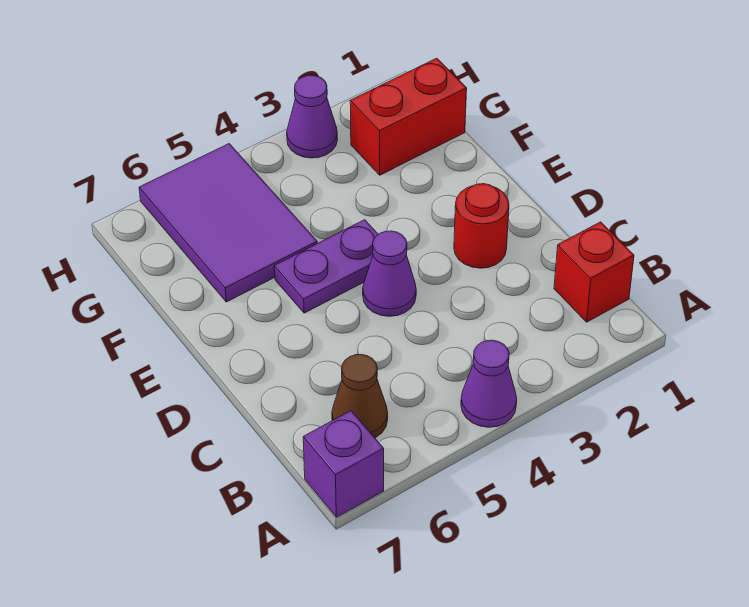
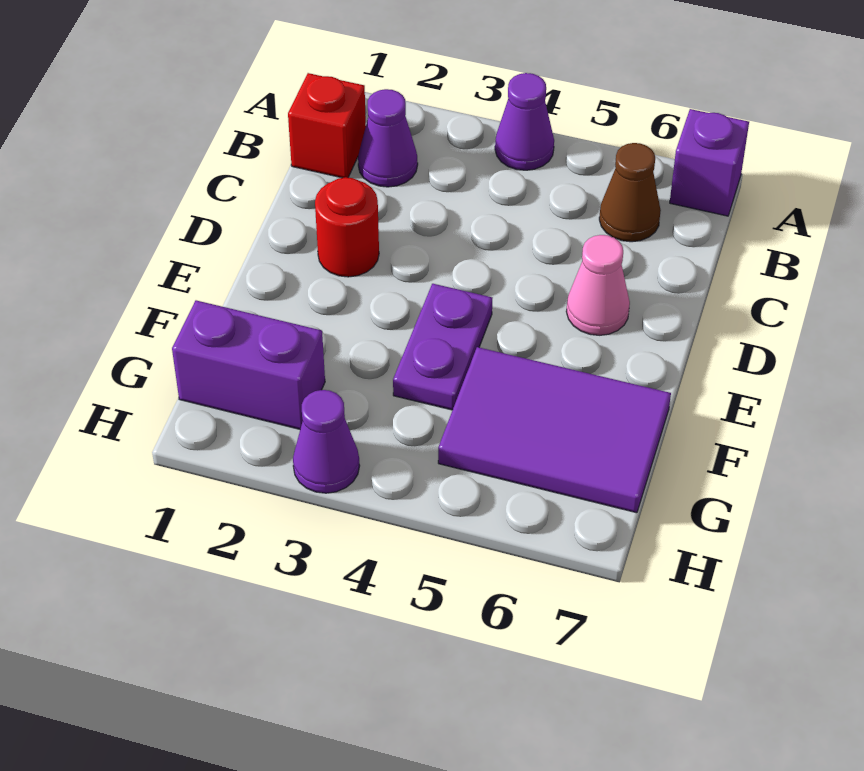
purple cone D4 level 1 -> purple cone B2 level 1
none -> pink cone D6 level 1
purple plate E4:E5 level 1 -> purple plate E4:F4 level 1
purple tile F5:H6 level 1 -> purple tile F5:G7 level 1
red brick G1:G2 level 1 -> purple brick G1:G2 level 1

